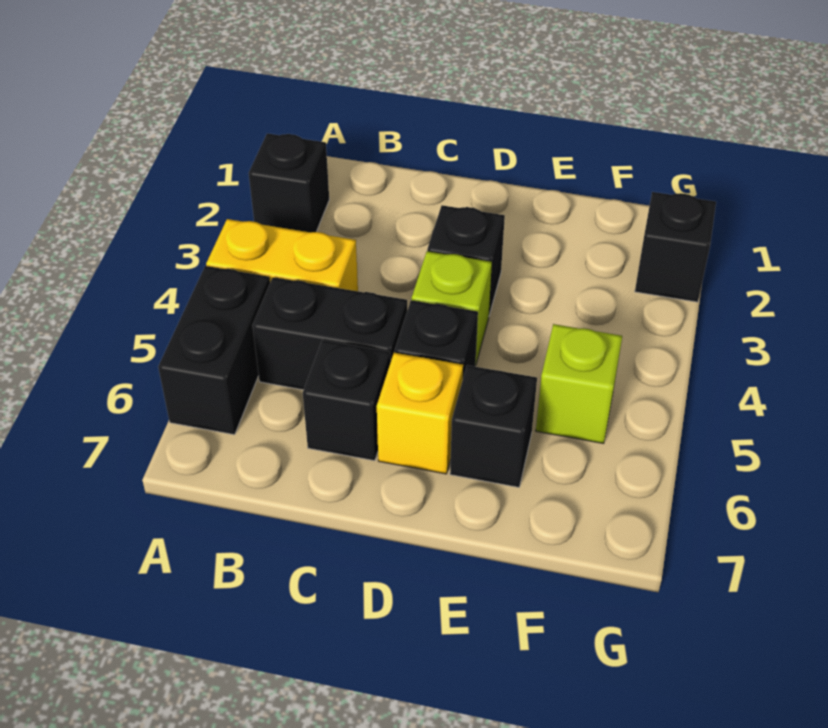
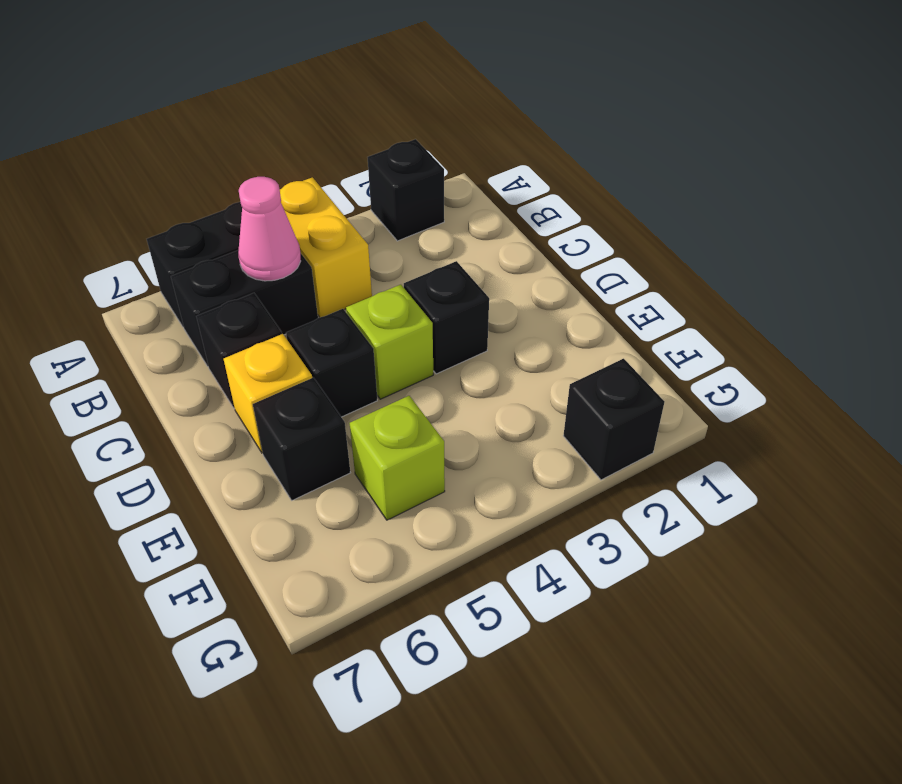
black brick B5:C5 level 1 -> black brick B5:B6 level 1
none -> pink cone B5 level 2

